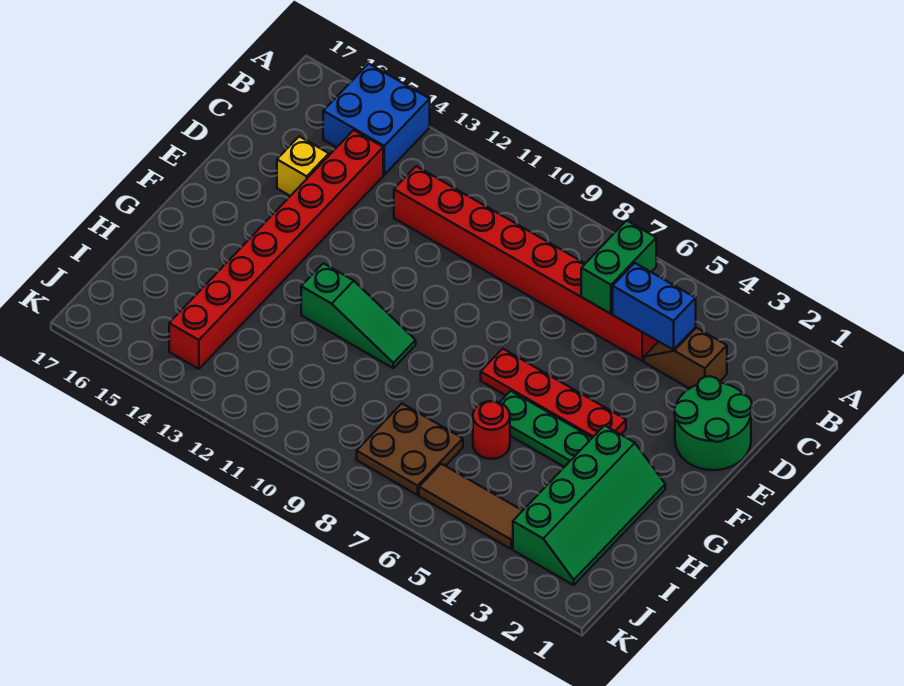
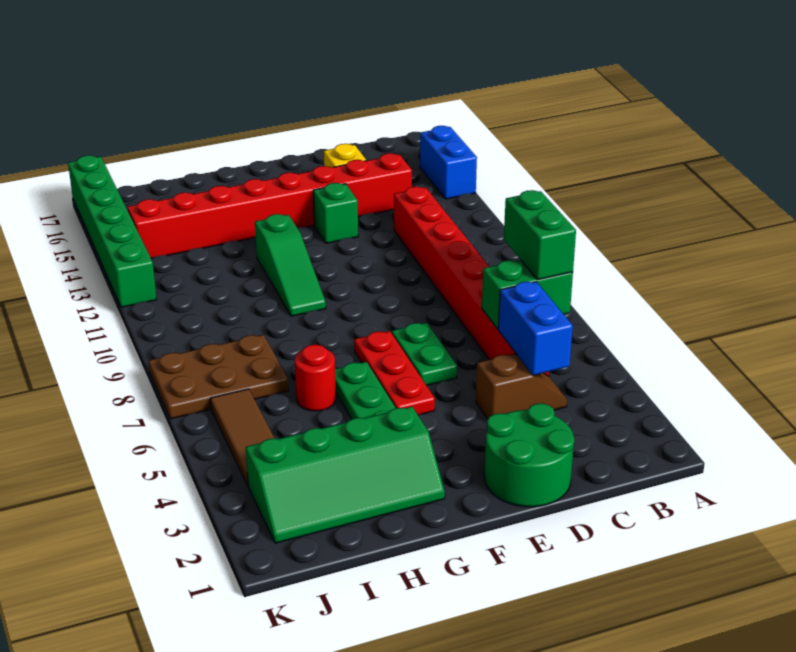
blue brick A14:B15 level 1 -> blue brick A14:A15 level 1
none -> green brick B6:B7 level 3
brown slope C3:C4 level 1 top 3 -> brown slope C4:D4 level 1 top D
none -> green plate E6:E7 level 1
none -> green brick E13 level 1
red plate F4:F7 level 1 -> red plate F5:F7 level 1
brown plate I7:J8 level 1 -> brown plate I7:K8 level 1
none -> green brick K12:K17 level 1

